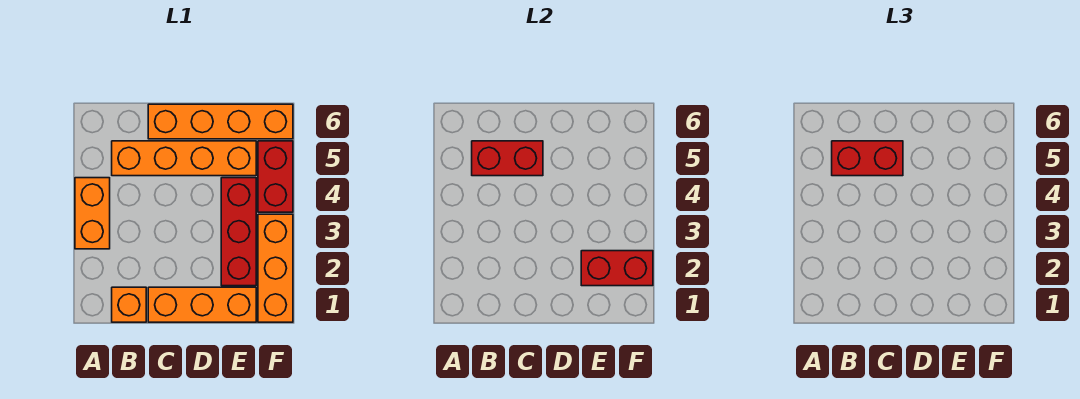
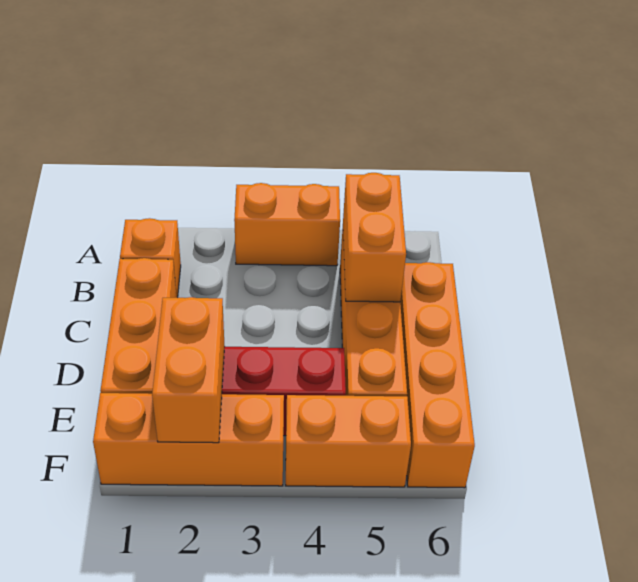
red brick B5:C5 level 2 -> orange brick B5:C5 level 2
red brick B5:C5 level 3 -> none
red brick E2:F2 level 2 -> orange brick E2:F2 level 2
red brick F4:F5 level 1 -> orange brick F4:F5 level 1

